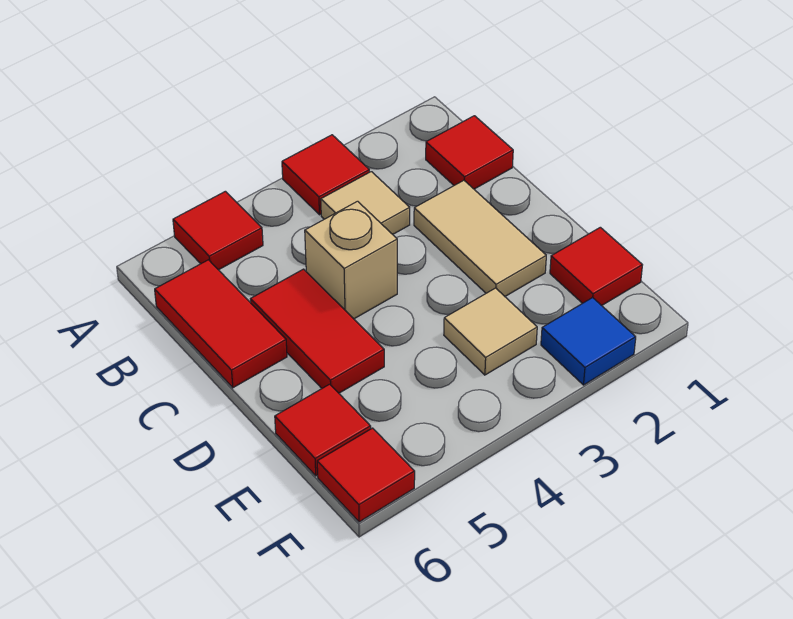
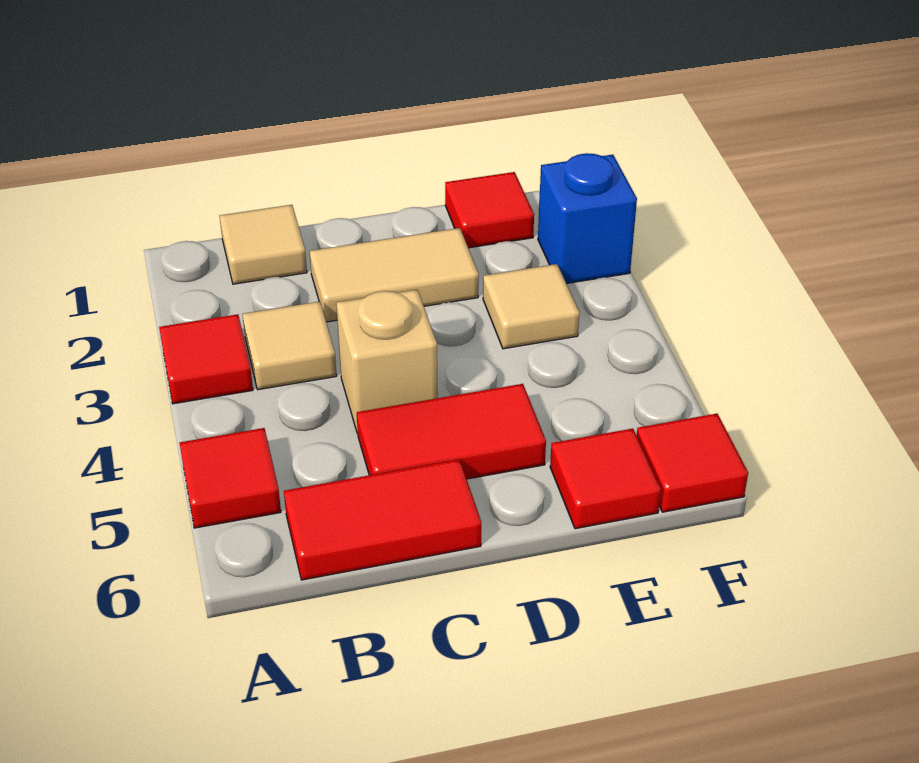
red tile B1 level 1 -> tan tile B1 level 1
blue tile F2 level 1 -> blue brick F2 level 1

